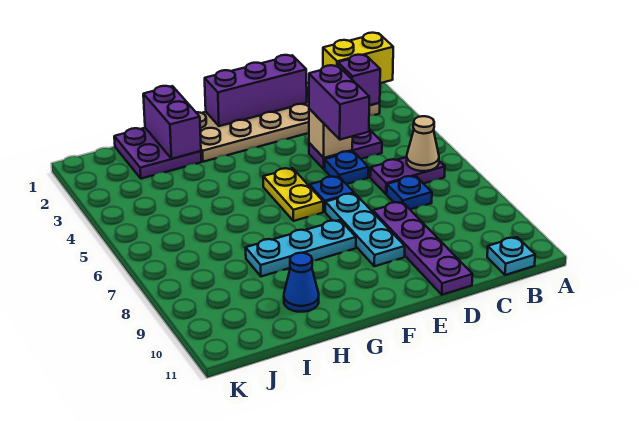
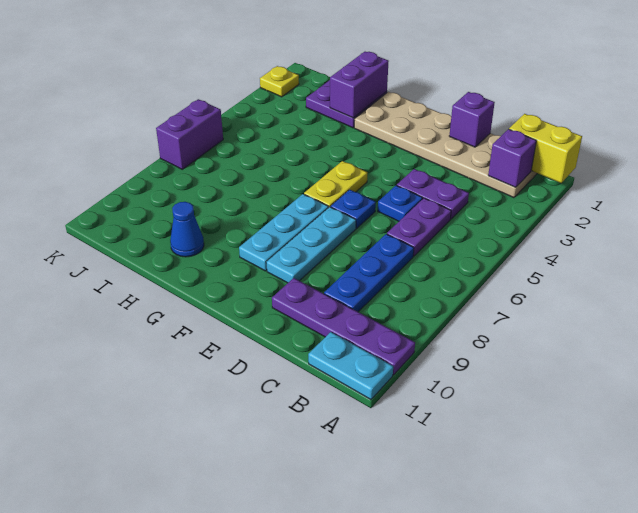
purple plate B6:C6 level 1 -> purple plate C5:C6 level 1
tan cone B6 level 2 -> none
cyan plate B11 level 1 -> cyan plate A11:B11 level 1
blue plate C7 level 1 -> blue plate C7:C9 level 1
purple brick D1:F1 level 2 -> purple brick D1 level 2
tan brick D4 level 2 -> none
purple brick D4:D5 level 3 -> purple brick K6:K7 level 1
purple plate D8:D11 level 1 -> purple plate A10:D10 level 1
cyan plate F8:H8 level 1 -> cyan plate F7:F9 level 1
none -> yellow plate K2 level 1

